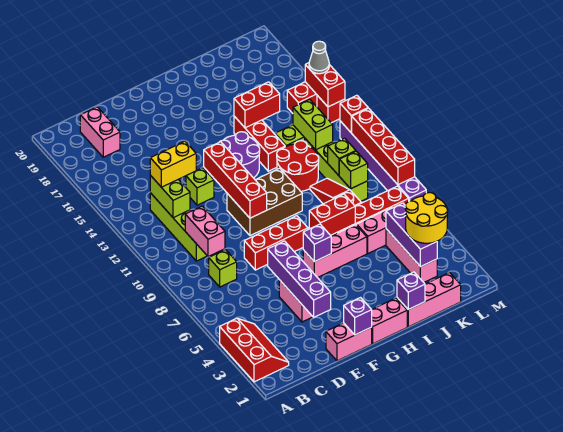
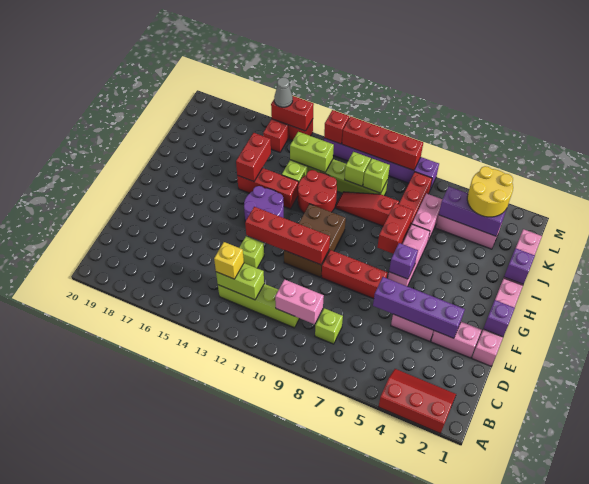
yellow brick C13:D13 level 3 -> yellow brick C13 level 3
pink brick C18:C19 level 1 -> pink brick E2:E3 level 1
red brick E8:G8 level 1 -> red brick F7:F9 level 1

